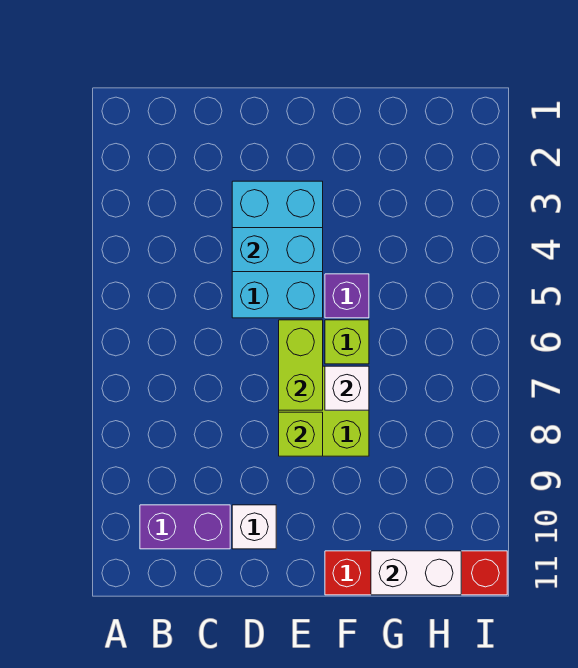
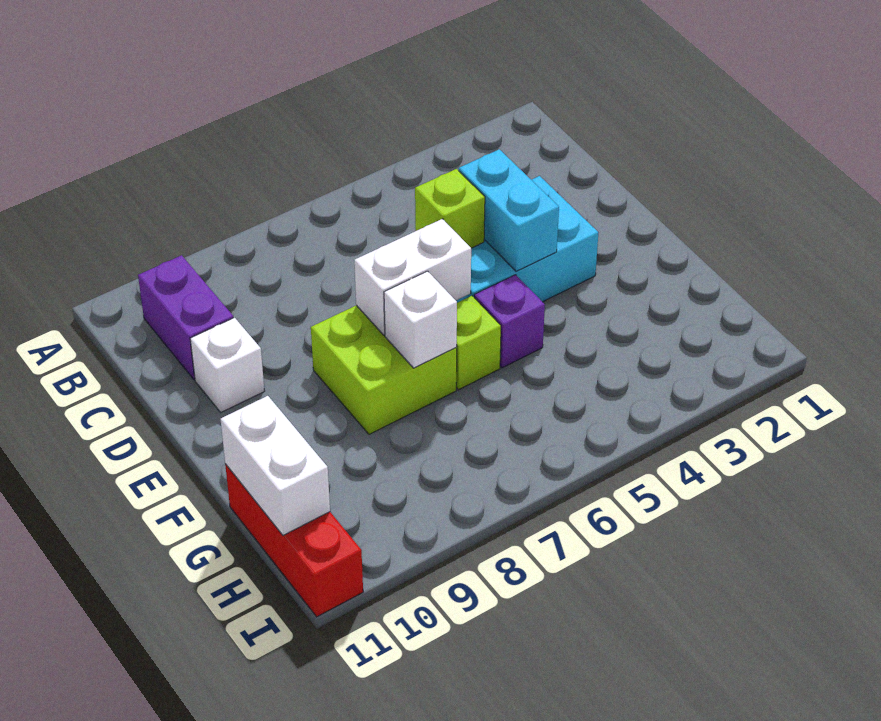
lime brick E6:E7 level 2 -> white brick E6:E7 level 2
lime brick E8 level 2 -> lime brick D5 level 2
red brick F11:I11 level 1 -> red brick G11:I11 level 1

